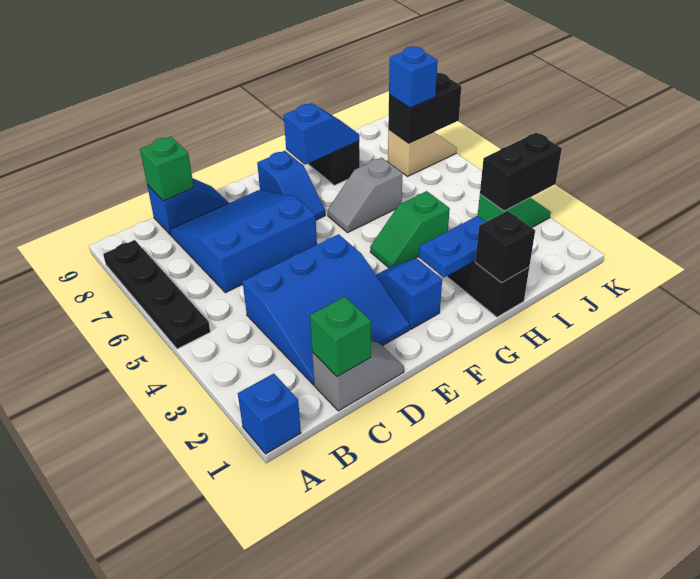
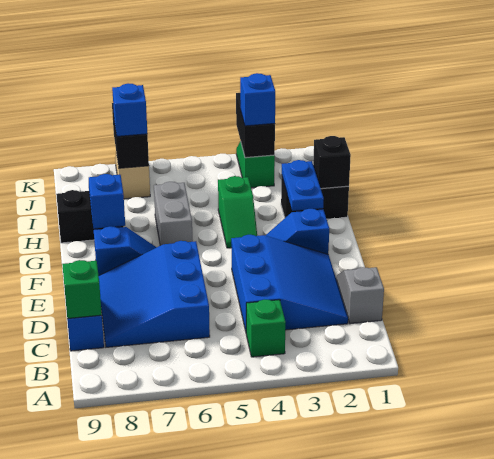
blue brick A1 level 1 -> blue brick J3 level 3
black plate A5:A8 level 1 -> none
green brick C1 level 2 -> green brick B4 level 1
grey slope G6:H6 level 1 top H -> grey brick G6:H6 level 1

